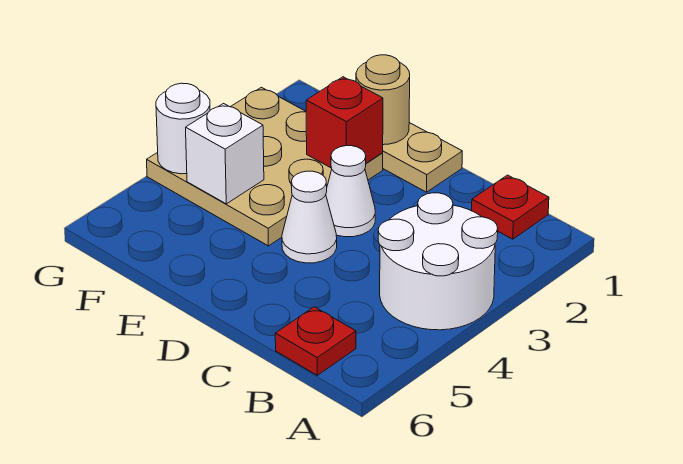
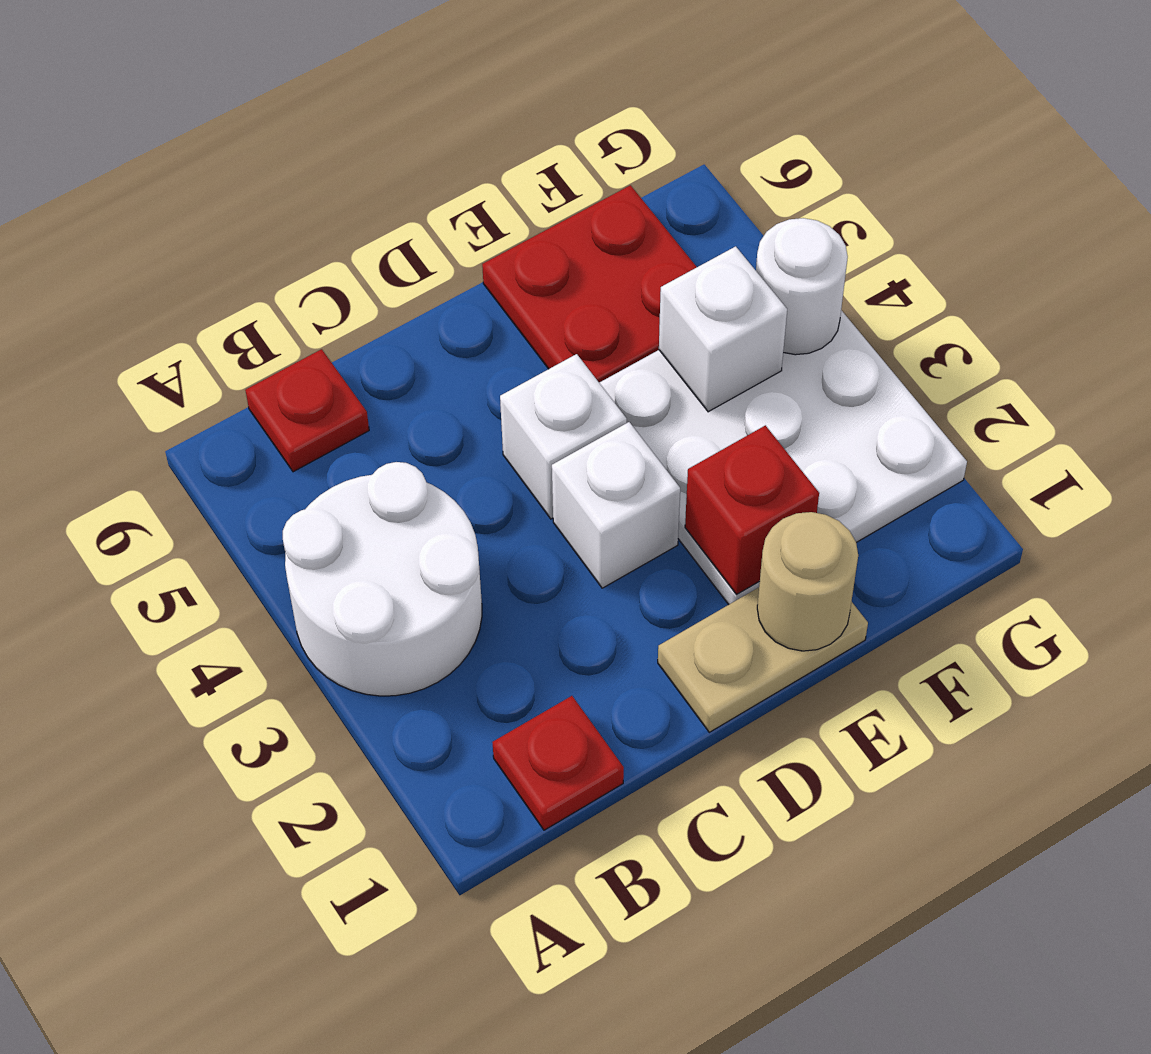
white cone D3 level 1 -> white brick D3 level 1
white cone D4 level 1 -> white brick D4 level 1
tan plate E2:G4 level 1 -> white plate E2:G4 level 1
none -> red plate E5:F6 level 1

